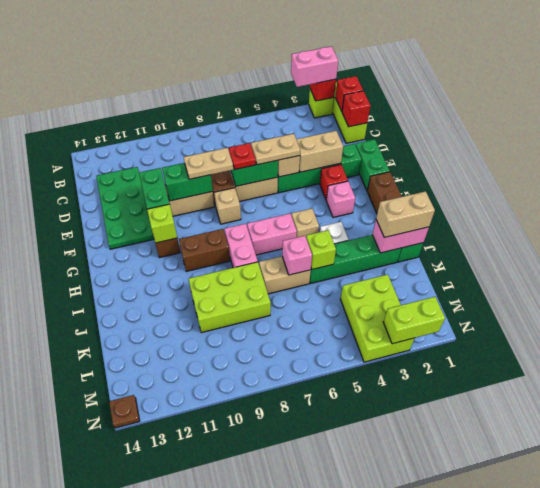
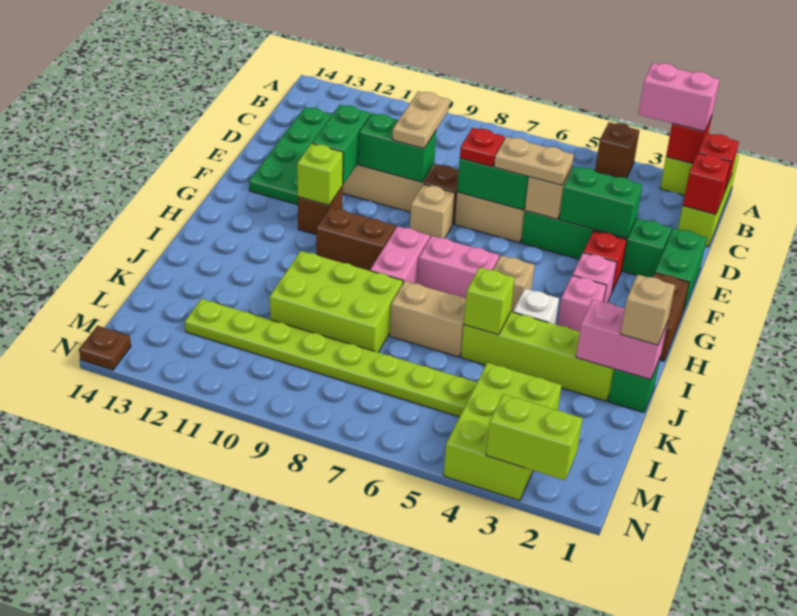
none -> brown brick A4 level 1
tan brick E3:E4 level 2 -> green brick E3:E4 level 2
tan plate E8:E9 level 3 -> tan plate D9:E9 level 3
tan brick J1:J2 level 3 -> tan brick J1 level 3
green brick J2:J5 level 1 -> lime brick J2:J5 level 1
pink brick J6 level 2 -> pink brick H3 level 1
none -> lime plate L5:L12 level 1

